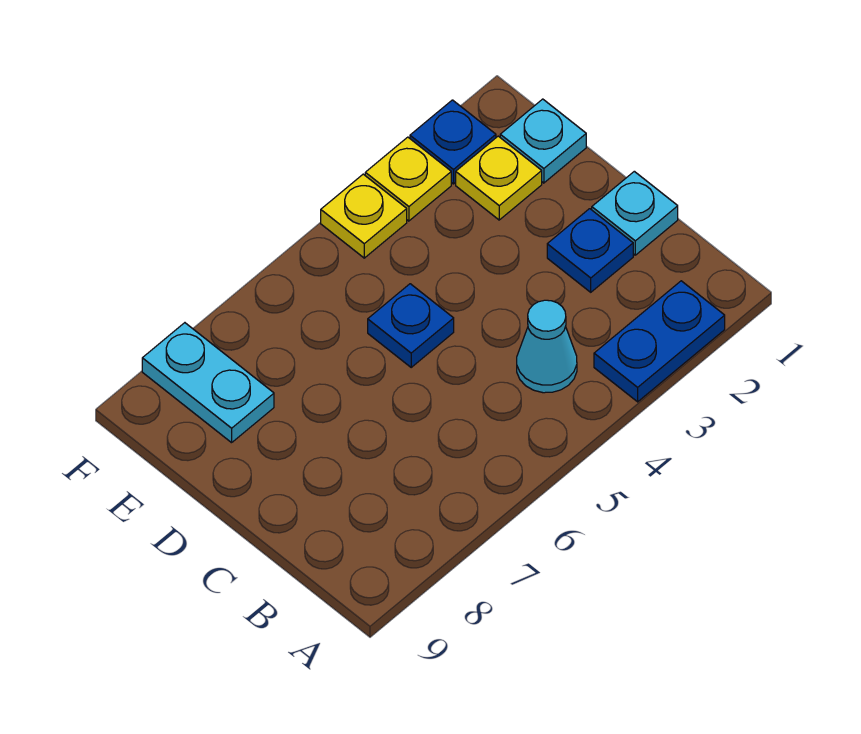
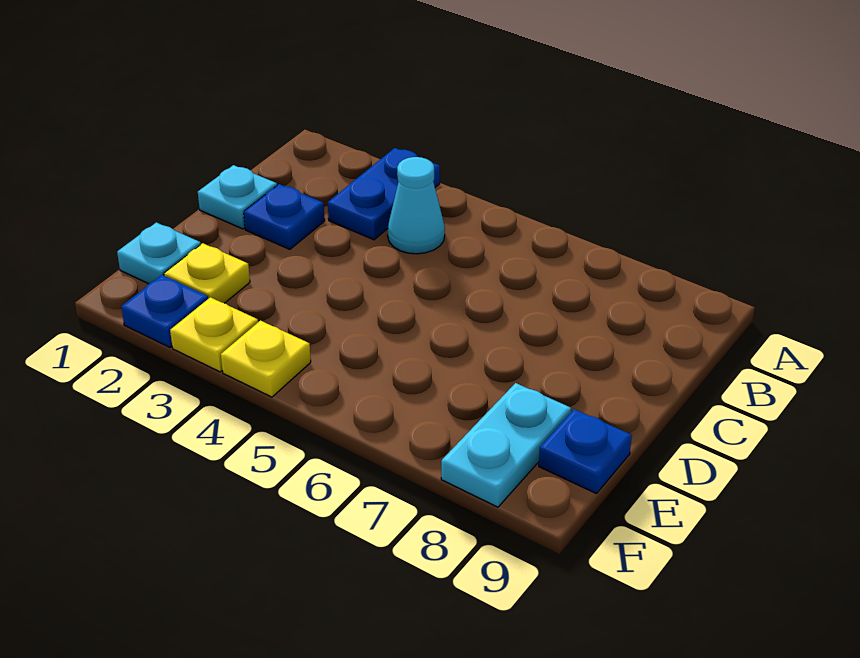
blue plate A2:A3 level 1 -> blue plate A3:B3 level 1
blue plate D5 level 1 -> blue plate E9 level 1

